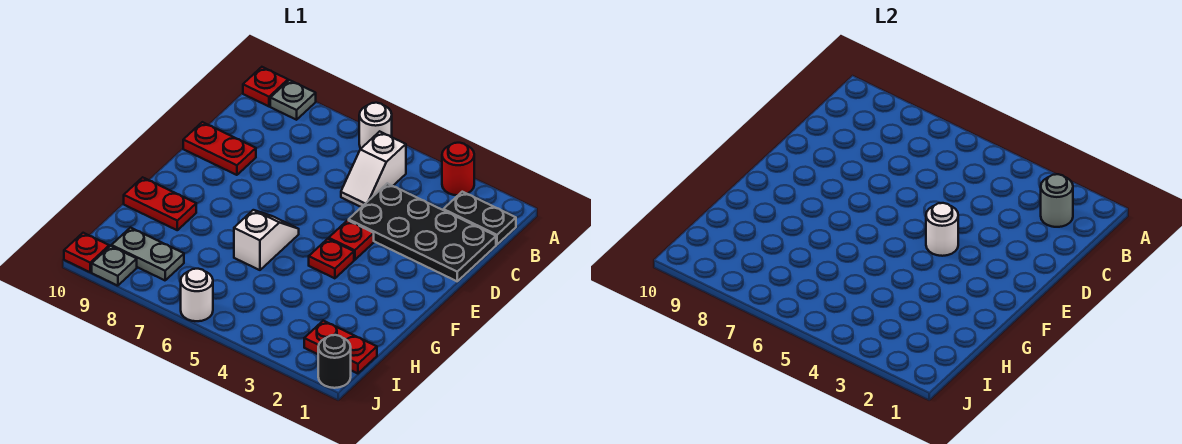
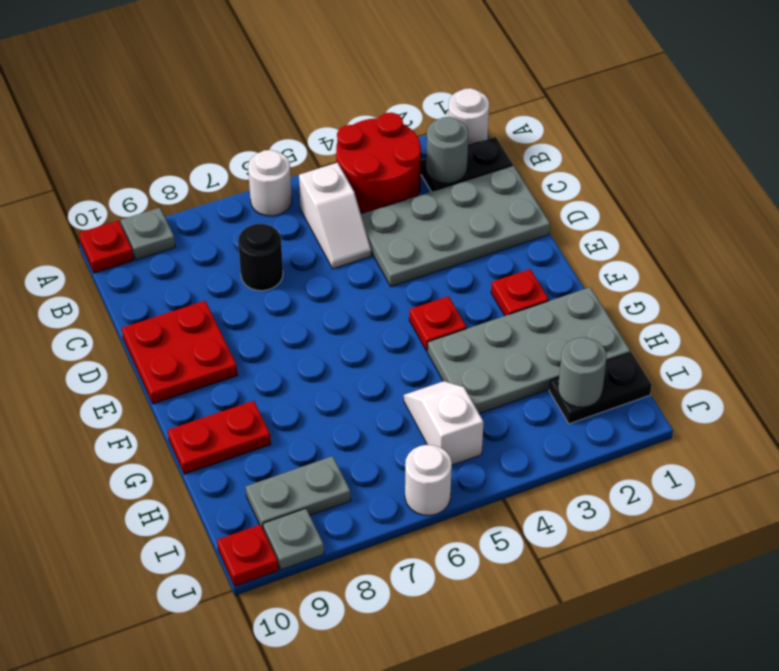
red round brick A3 level 1 -> red round brick A3:B4 level 1
black plate C1:D4 level 1 -> grey plate C1:D4 level 1
red plate D9:D10 level 1 -> red plate D9:E10 level 1
red plate E4 level 1 -> red plate F2 level 1
white round brick E4 level 2 -> white round brick A1 level 1
white slope F6:G6 level 1 top G -> white slope H5:I5 level 1 top I
none -> grey plate G1:H4 level 1
red plate I1:I2 level 1 -> black plate I1:I2 level 1
none -> grey round brick I2 level 2
black round brick J1 level 1 -> black round brick C7 level 1

